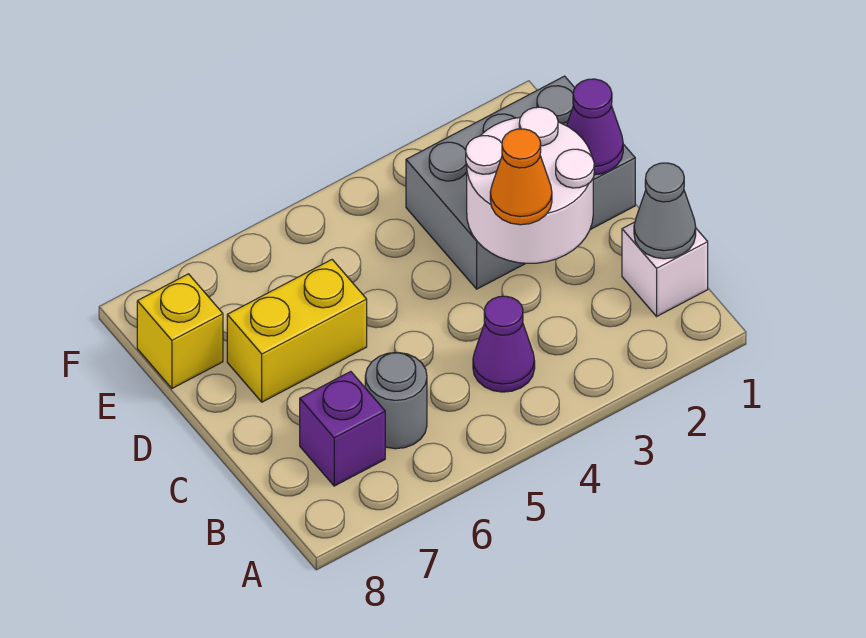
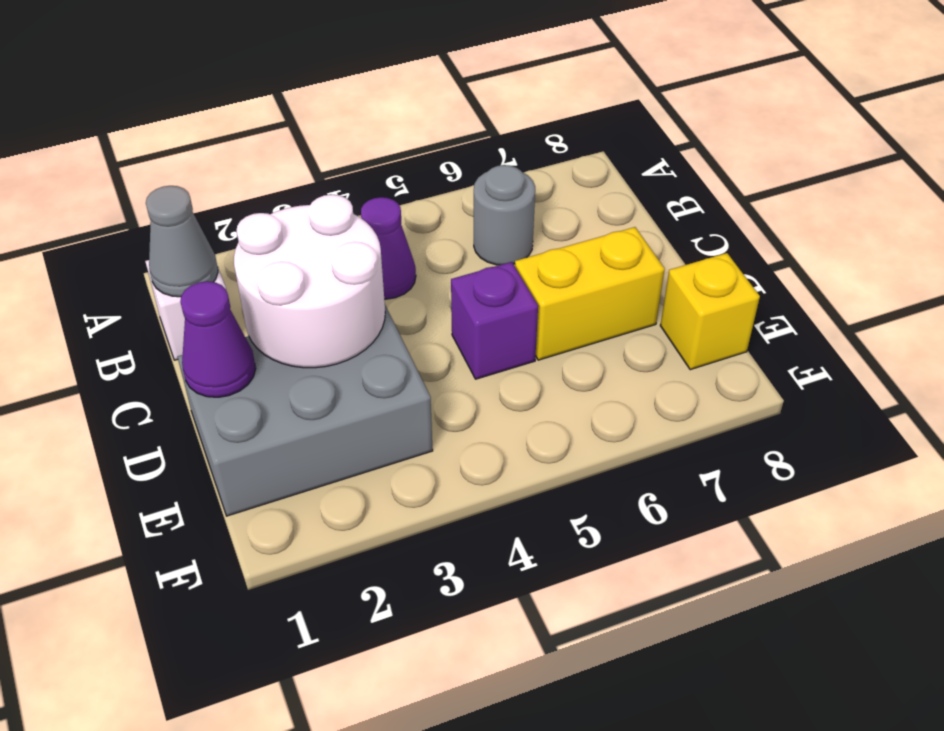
purple brick B7 level 1 -> purple brick D5 level 1
orange cone C3 level 3 -> none

